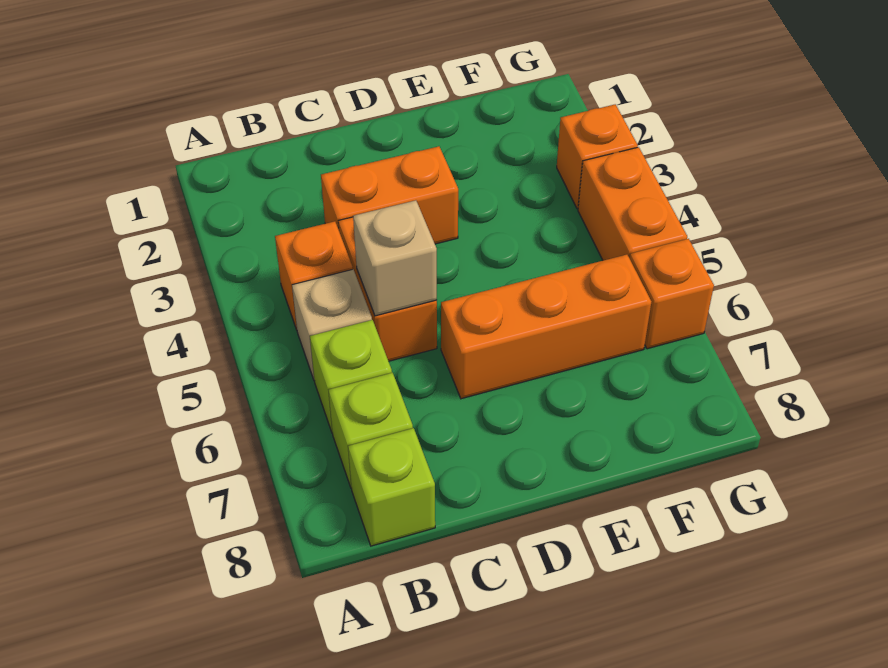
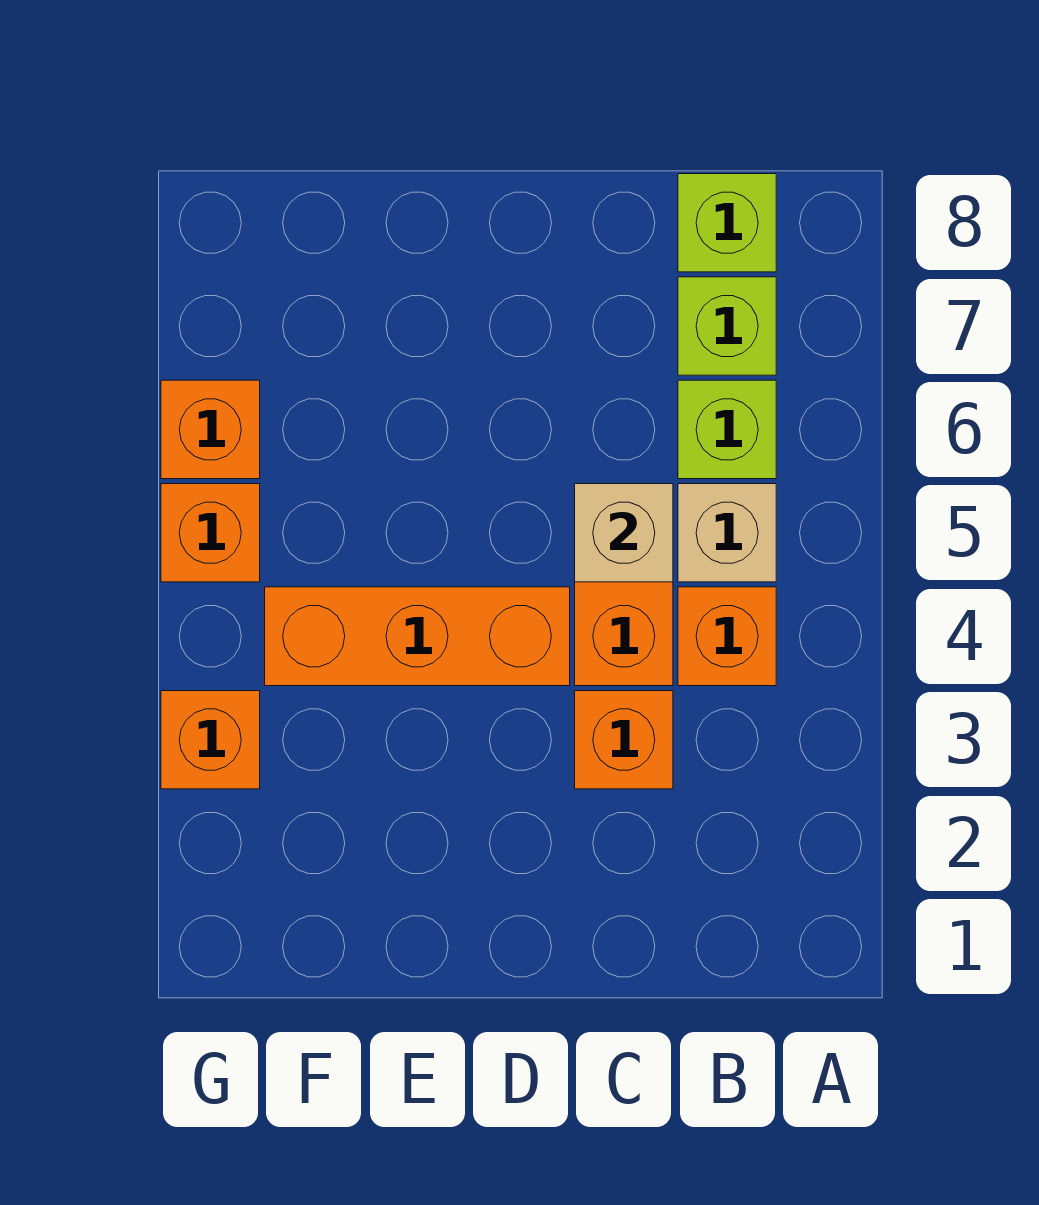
orange brick C3:D3 level 1 -> orange brick C3 level 1
orange brick D6:F6 level 1 -> orange brick D4:F4 level 1
orange brick G4:G5 level 1 -> orange brick G5 level 1

